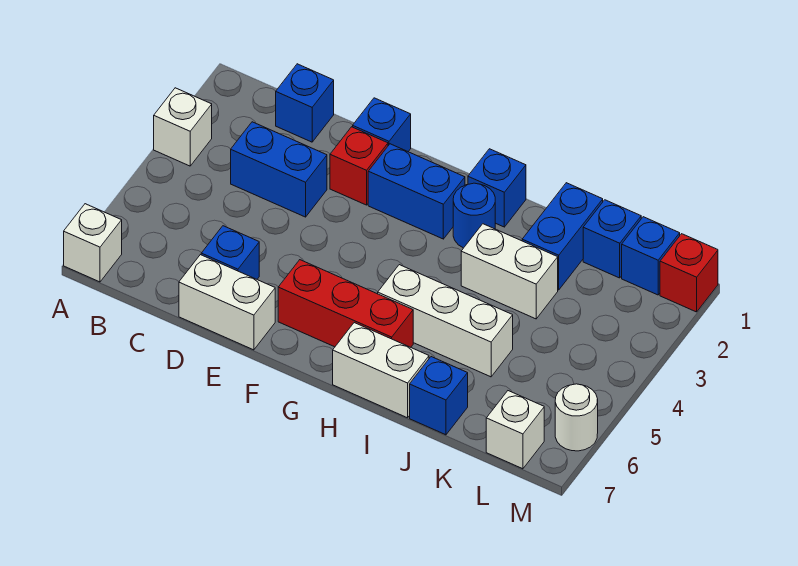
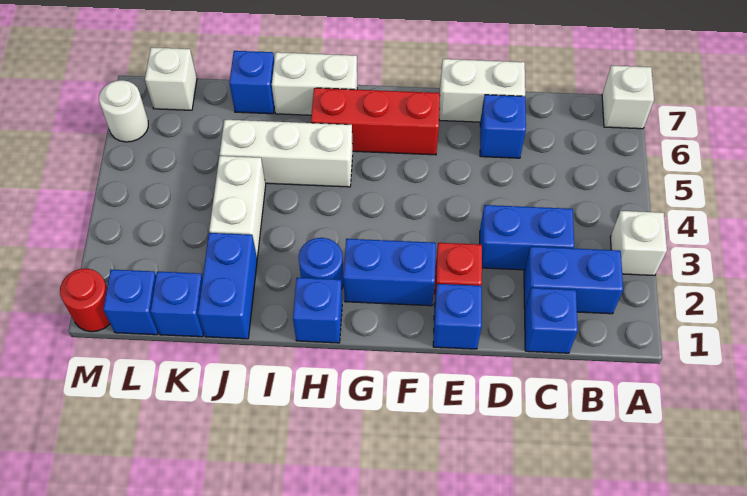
none -> blue brick B2:C2 level 1
white brick I3:J3 level 1 -> white brick J3:J4 level 1
red brick M1 level 1 -> red round brick M1 level 1

